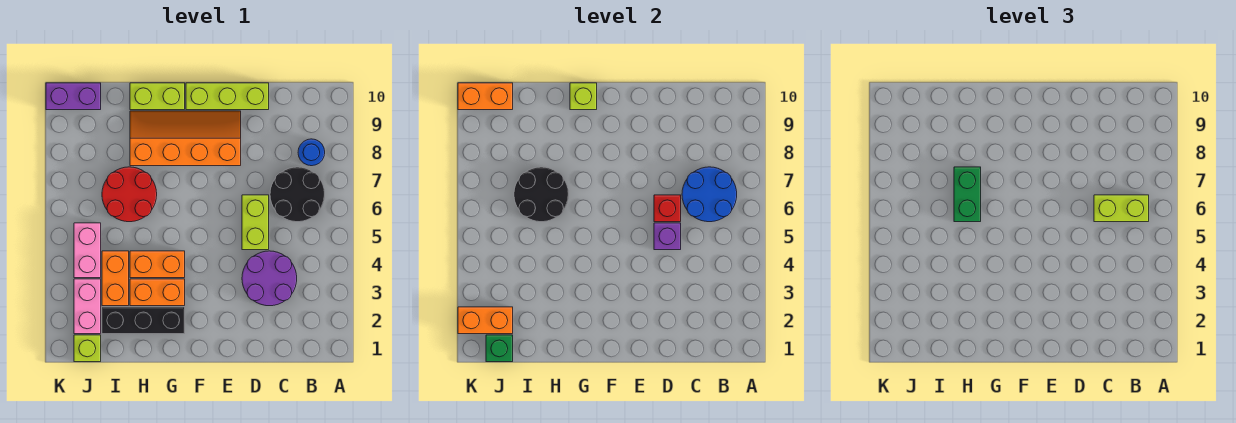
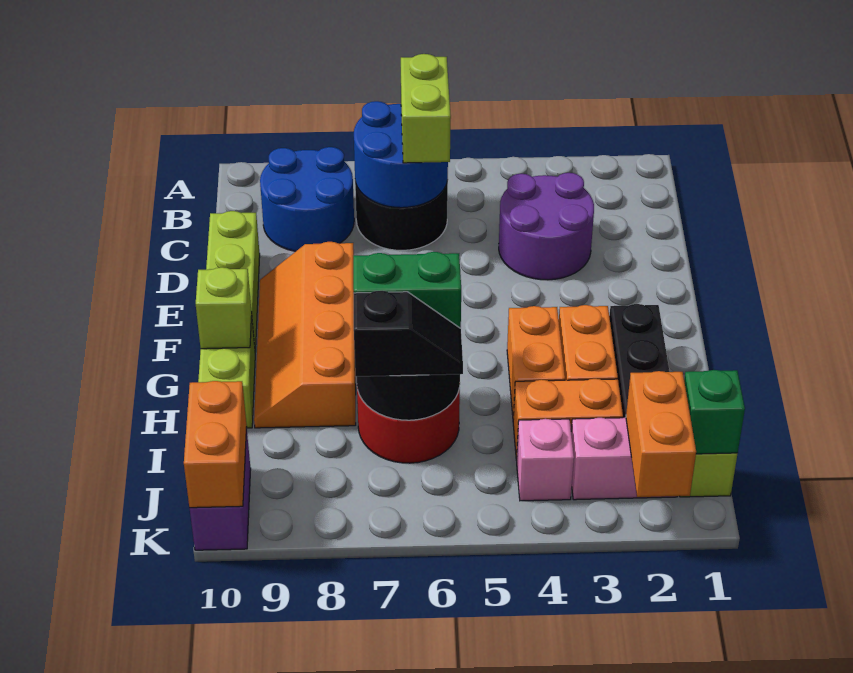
blue round brick B8 level 1 -> blue round brick B8:C9 level 1
lime brick D5:D6 level 1 -> none
purple brick D5 level 2 -> none
red brick D6 level 2 -> none
none -> black slope I6:I7 level 3 top 7
pink brick J4:J5 level 1 -> pink brick J4 level 1

